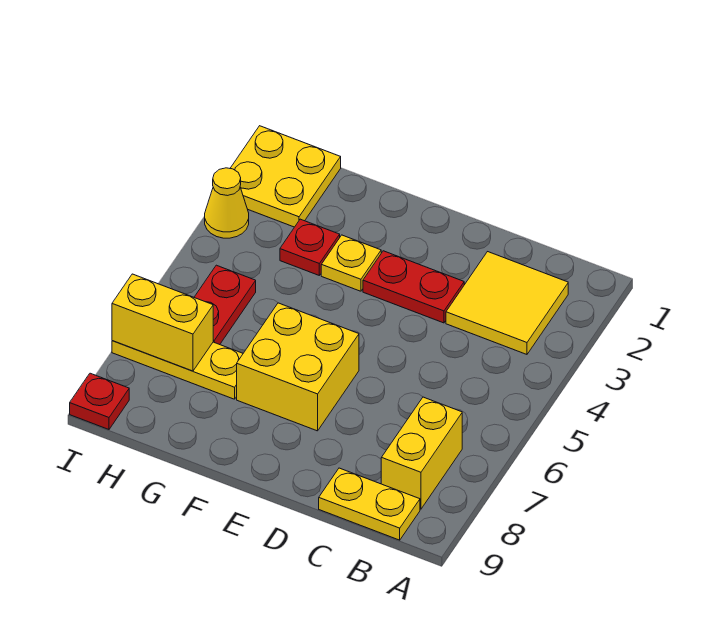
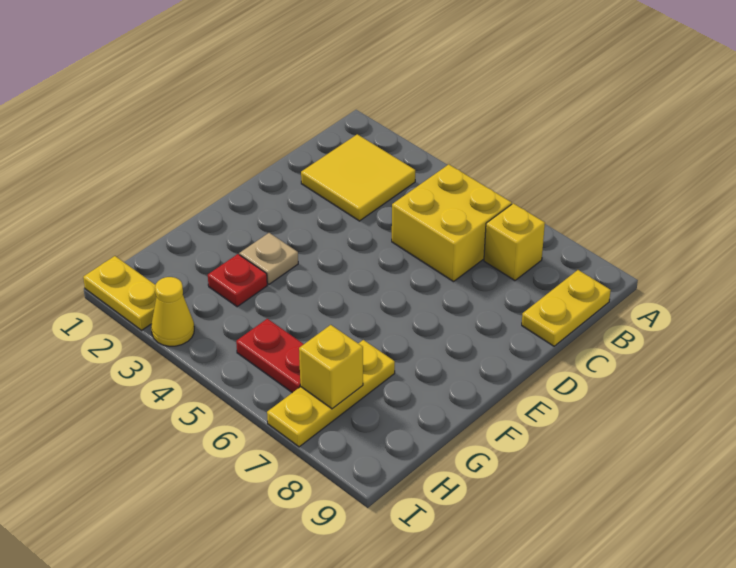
yellow brick B7:B8 level 1 -> yellow brick B7 level 1
red plate D3:E3 level 1 -> none
yellow brick E6:F7 level 1 -> yellow brick B5:C6 level 1
yellow plate F3 level 1 -> tan plate F3 level 1
yellow plate H1:I2 level 1 -> yellow plate I1:I2 level 1
yellow brick H7:I7 level 2 -> yellow brick H7 level 2
red plate I9 level 1 -> none

